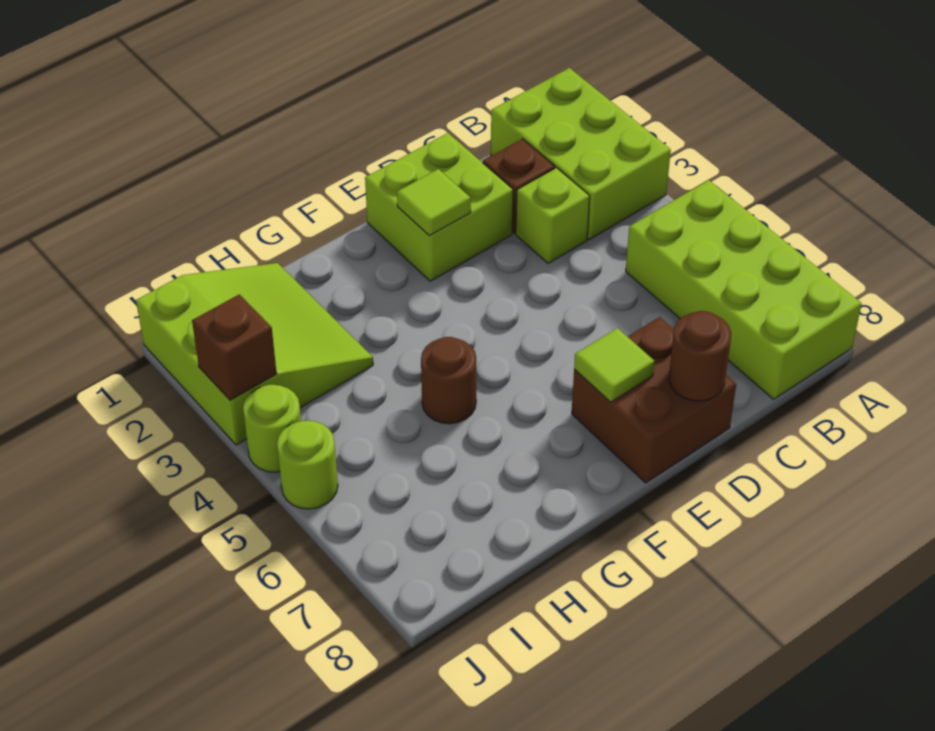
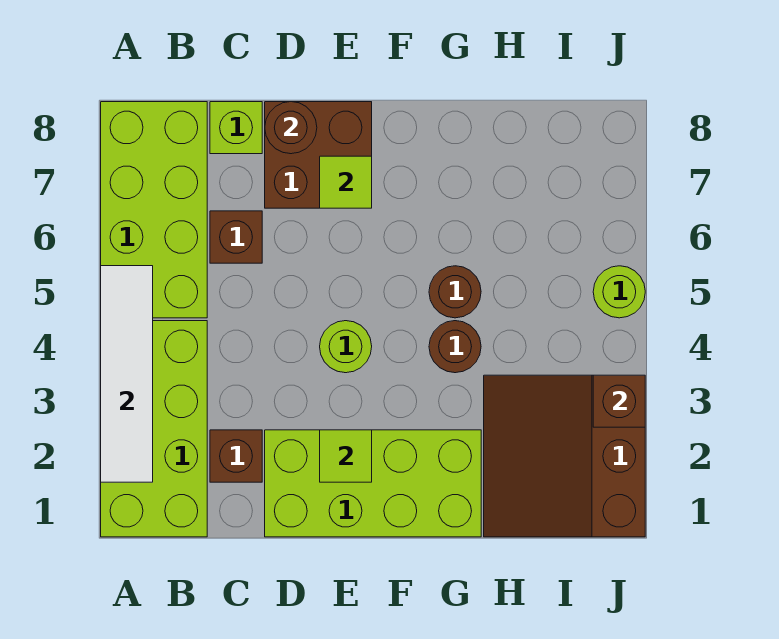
lime brick A1:B3 level 1 -> lime brick A1:B4 level 1
none -> white tile A2:A5 level 2
lime brick C3 level 1 -> lime brick C8 level 1
none -> brown brick C6 level 1
lime brick D1:E2 level 1 -> lime brick D1:G2 level 1
none -> brown round brick G4 level 1
lime slope H1:J3 level 1 top J -> brown slope H1:J3 level 1 top J
lime round brick J4 level 1 -> lime round brick E4 level 1

